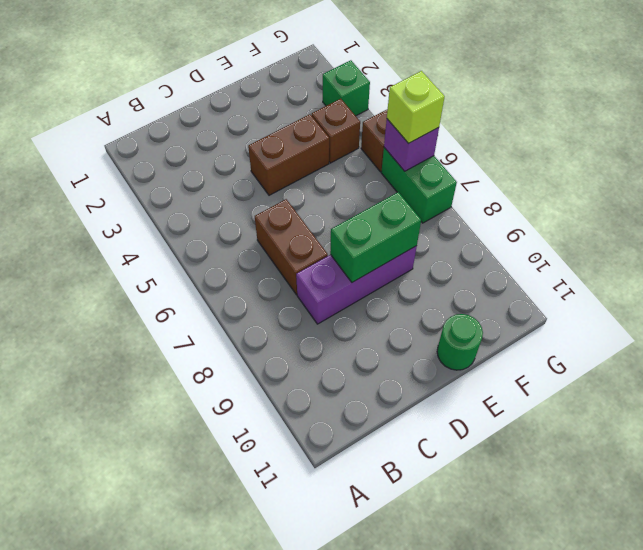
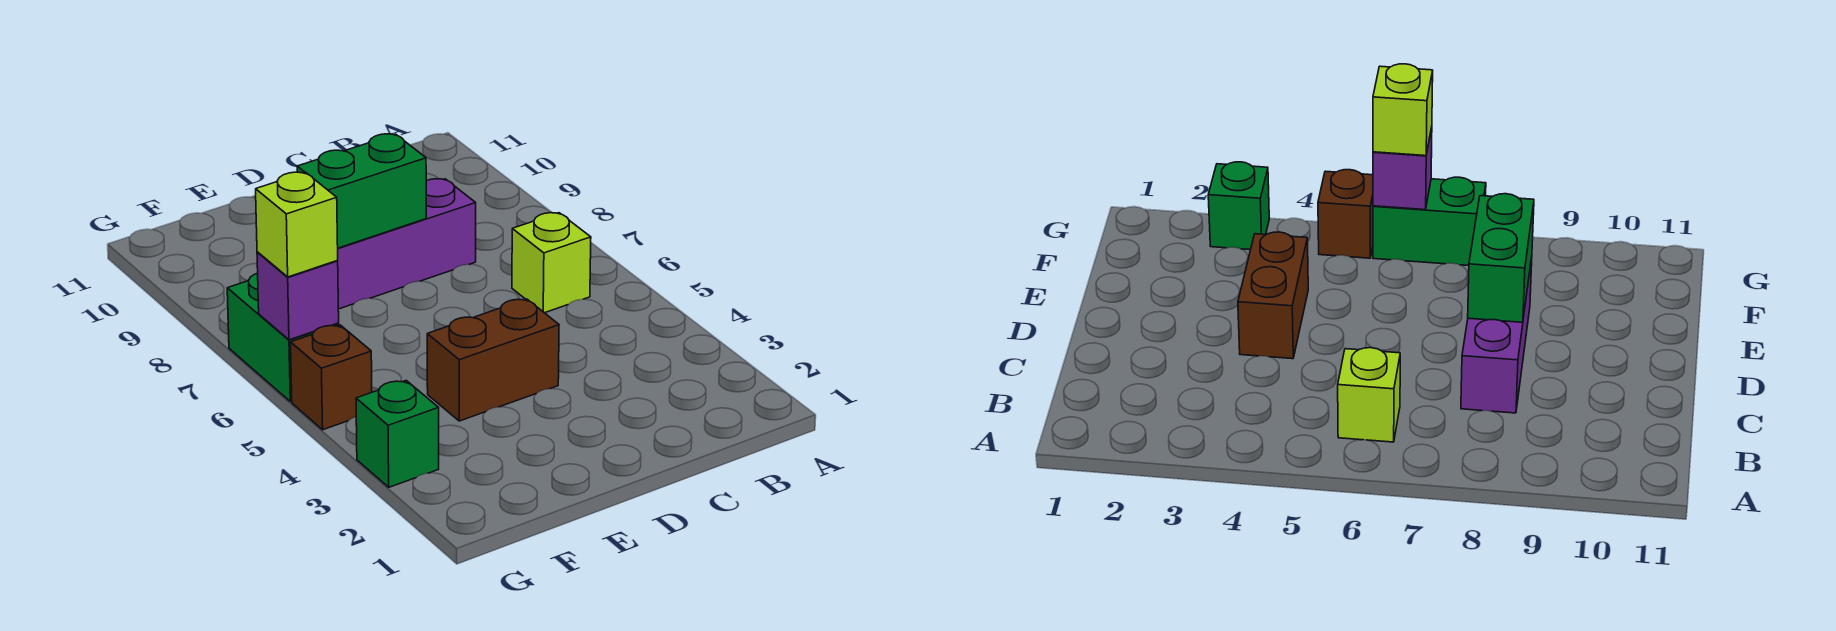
none -> lime brick B6 level 1
brown brick C6:C7 level 1 -> none
green round brick E11 level 1 -> none
brown brick F4 level 1 -> none

